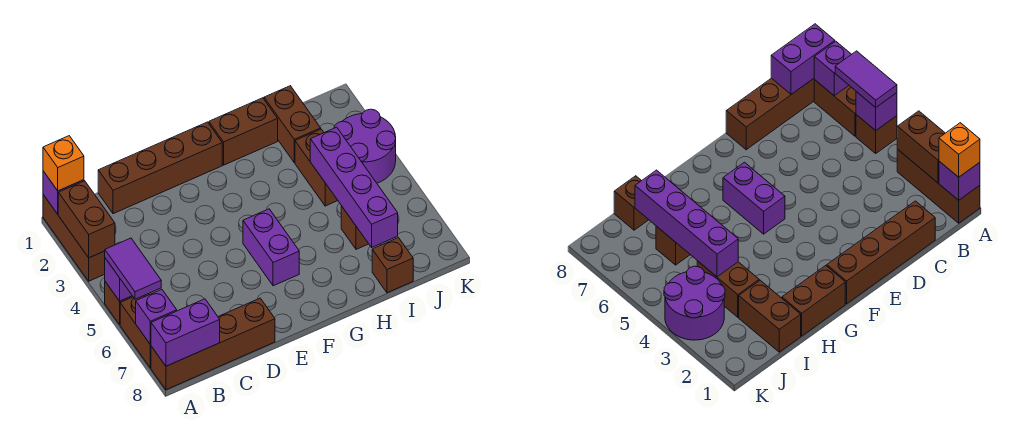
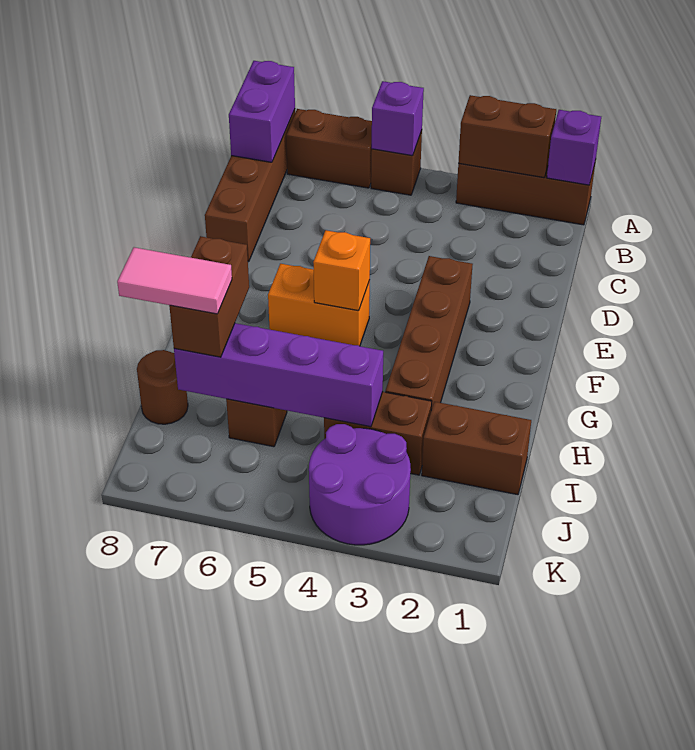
orange brick A1 level 3 -> orange brick F5 level 2
purple tile A5:A6 level 3 -> none
purple brick A7 level 2 -> none
brown brick C1:F1 level 1 -> brown brick E3:H3 level 1
purple brick F5:F6 level 1 -> orange brick F5:F6 level 1
brown brick G1:H1 level 1 -> brown brick H7:I7 level 3
none -> pink tile I7:I8 level 4
brown brick I8 level 1 -> brown round brick I8 level 1

